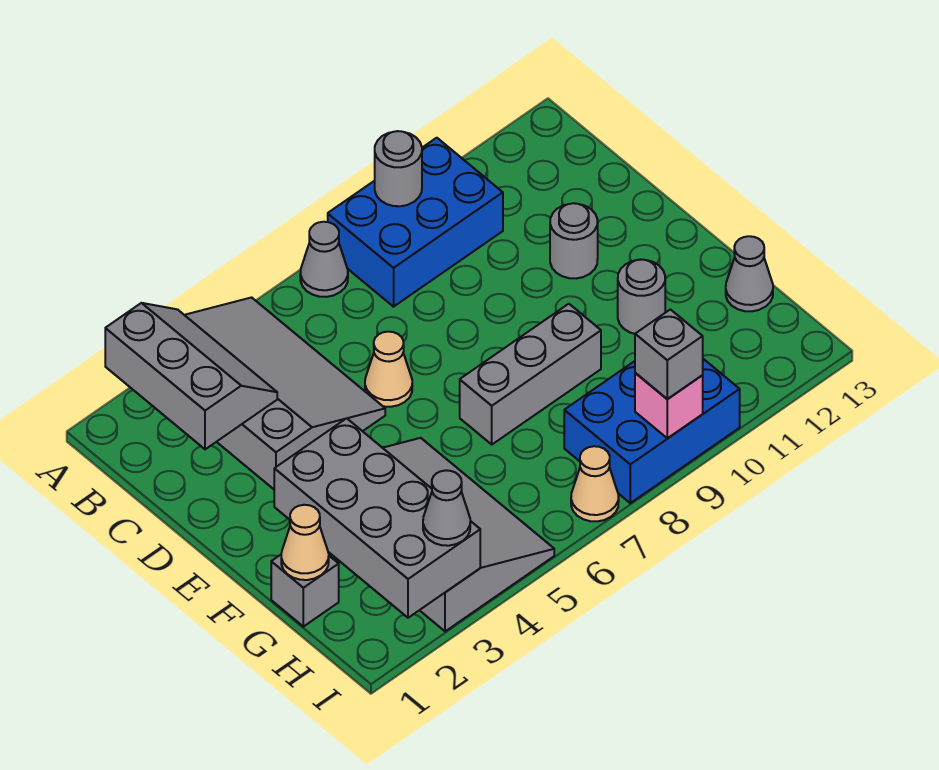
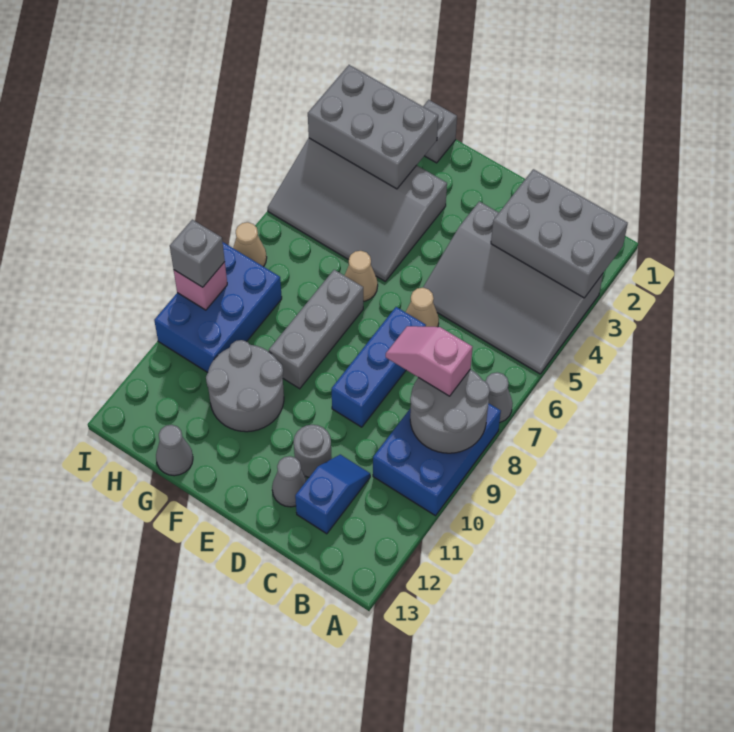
grey slope A2:C3 level 2 top 2 -> grey brick A2:C3 level 2
grey round brick A9 level 2 -> grey round brick A8:B9 level 2
none -> pink slope B8:C8 level 3 top B
none -> blue slope C11:C12 level 1 top 12
none -> blue brick D7:D9 level 1
grey brick F2:I3 level 2 -> grey brick G2:I3 level 2
grey round brick F11 level 1 -> grey round brick F10:G11 level 1
tan cone G1 level 2 -> tan cone F6 level 1
grey cone I3 level 3 -> grey cone D12 level 1

